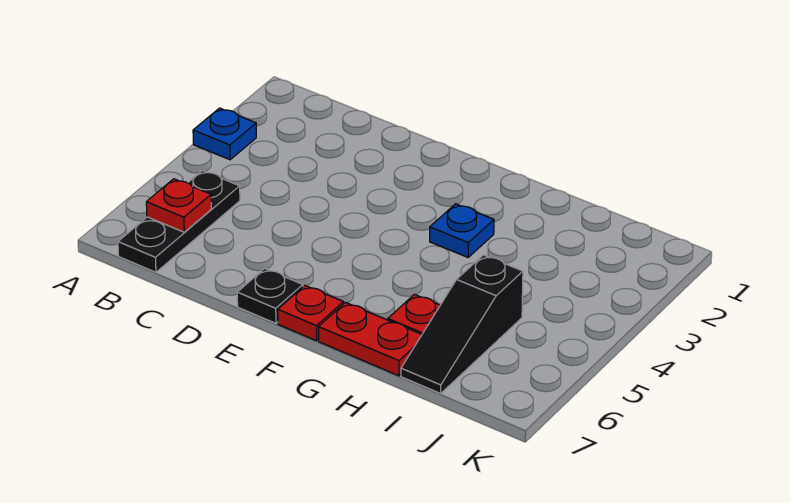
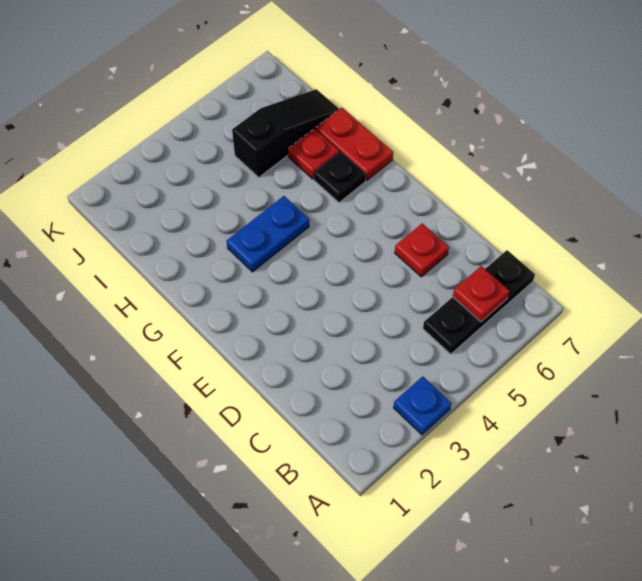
black plate E7 level 1 -> black plate G6 level 1
red plate F7 level 1 -> red plate D6 level 1
blue plate G3 level 1 -> blue plate G3:G4 level 1

